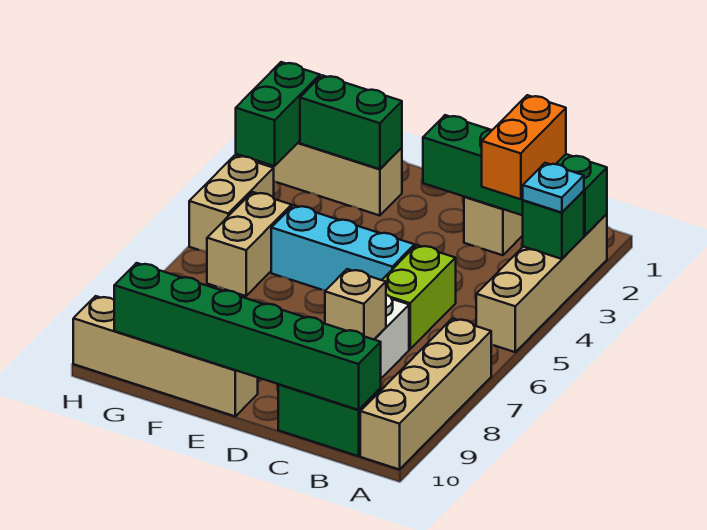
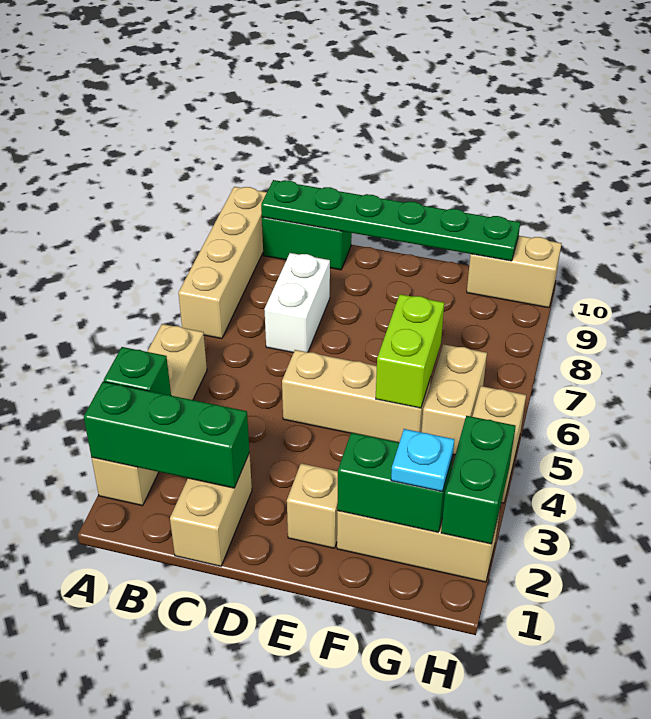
green brick A2:D2 level 2 -> green brick A2:C2 level 2
cyan plate A3 level 3 -> cyan plate G2 level 3
orange brick B2:B3 level 3 -> none
green brick B10:G10 level 2 -> green plate B10:G10 level 2
lime brick C5:C6 level 1 -> lime brick F5:F6 level 2
tan brick C8 level 2 -> tan brick E2 level 1
cyan brick D5:F5 level 1 -> tan brick D5:F5 level 1
tan brick E10:H10 level 1 -> tan brick G10:H10 level 1

